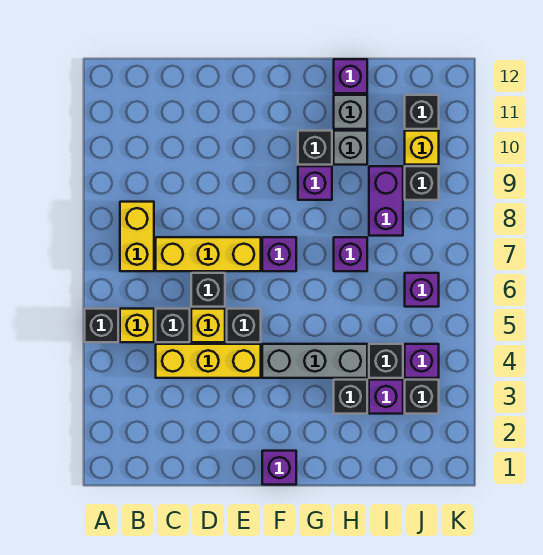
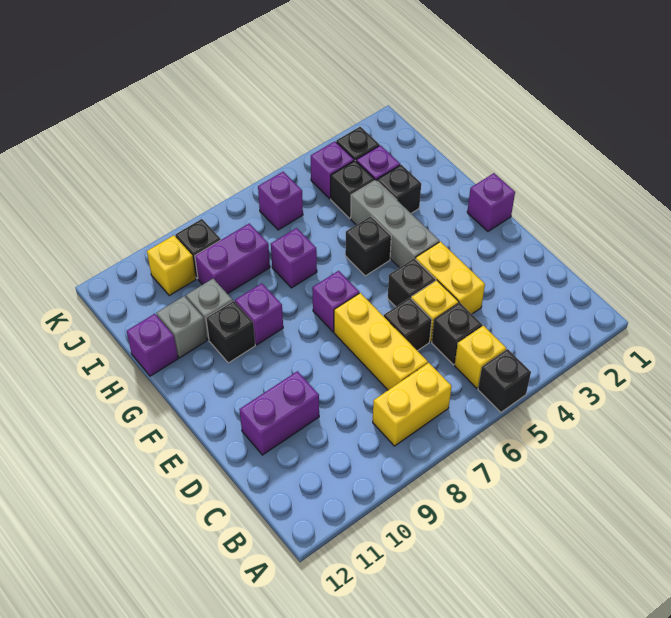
yellow brick C4:E4 level 1 -> yellow brick D4:E4 level 1
none -> purple brick D10:D11 level 1
black brick J11 level 1 -> black brick G5 level 1

